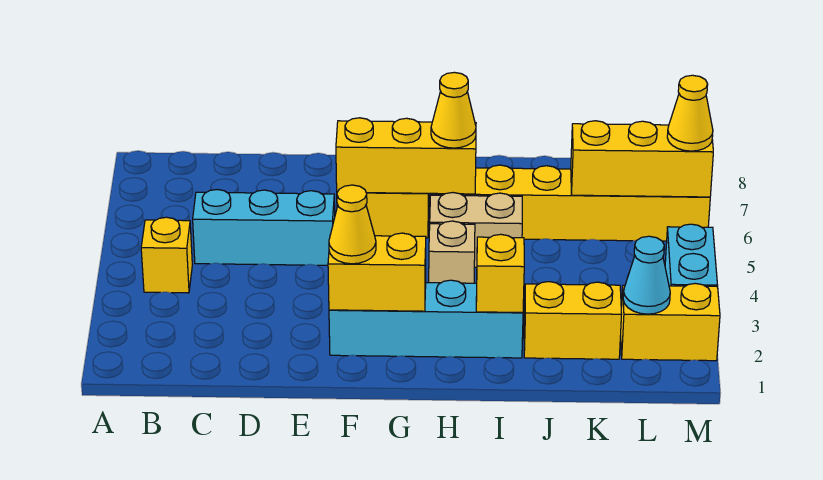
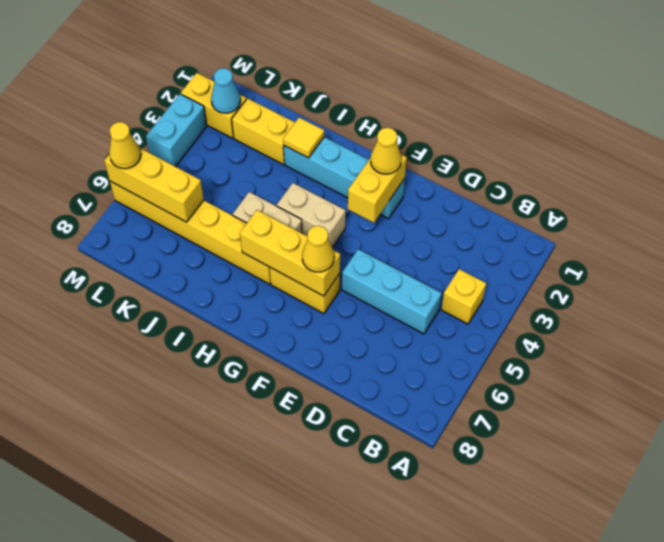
yellow brick F2:G2 level 2 -> yellow brick F2:F3 level 2
tan brick H4 level 1 -> tan brick G4:H4 level 1
yellow cone H6 level 3 -> yellow cone F6 level 3
yellow brick I2 level 2 -> yellow tile I2 level 2

